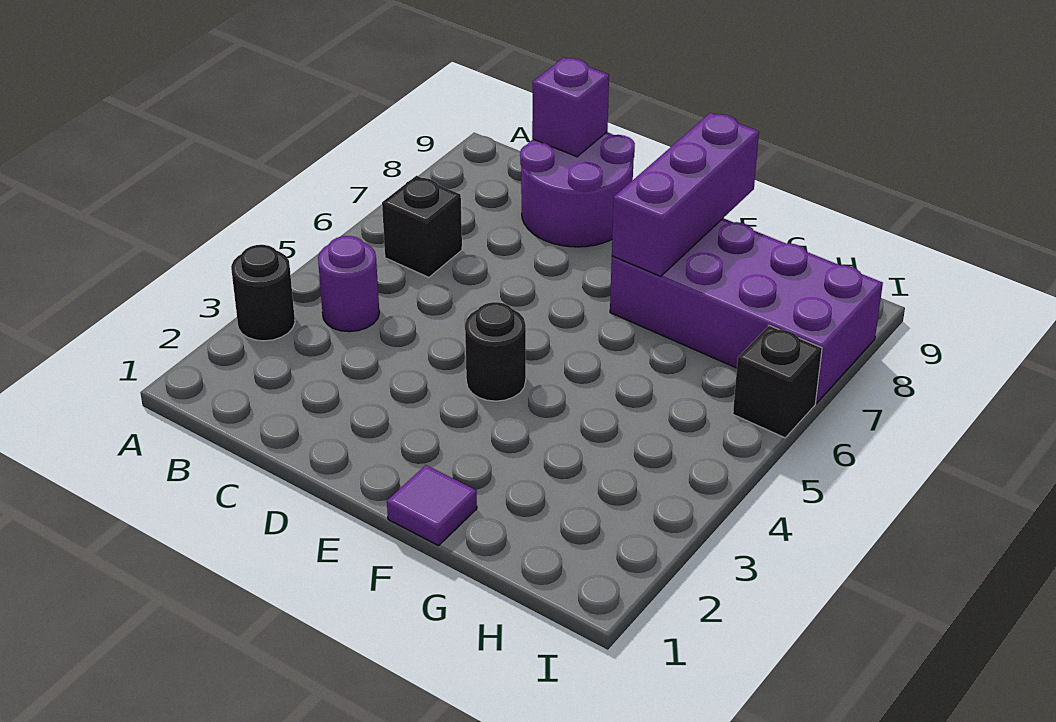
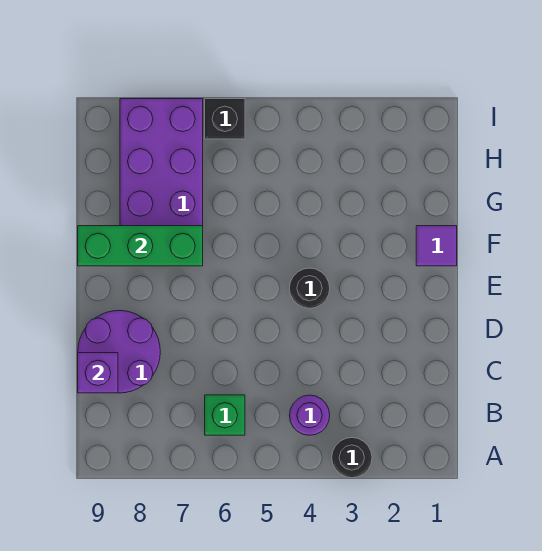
black brick B6 level 1 -> green brick B6 level 1
purple brick F7:F9 level 2 -> green brick F7:F9 level 2

